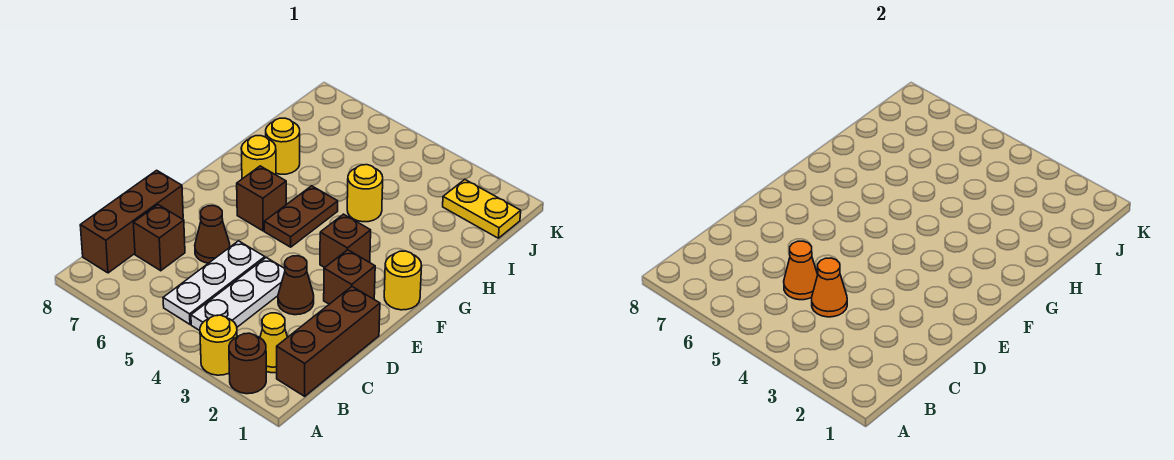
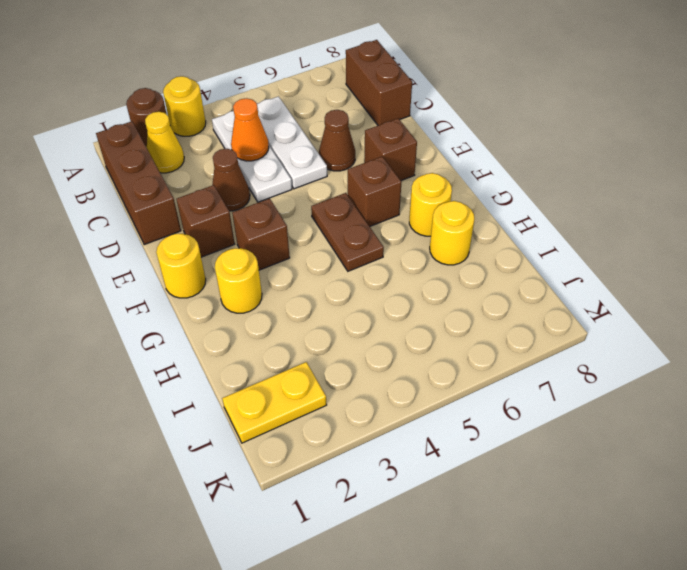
brown brick B8:D8 level 1 -> brown brick B8:C8 level 1
orange cone C5 level 2 -> none
brown brick C7 level 1 -> brown brick E7 level 1
yellow round brick H4 level 1 -> yellow round brick G2 level 1

